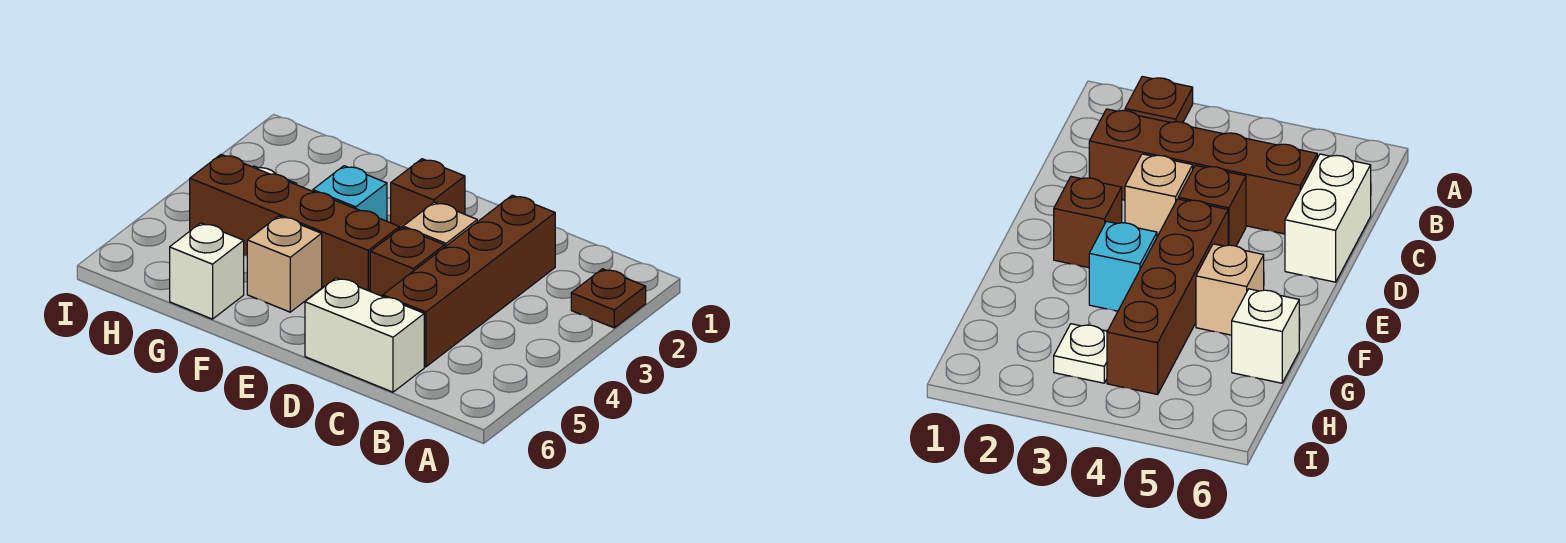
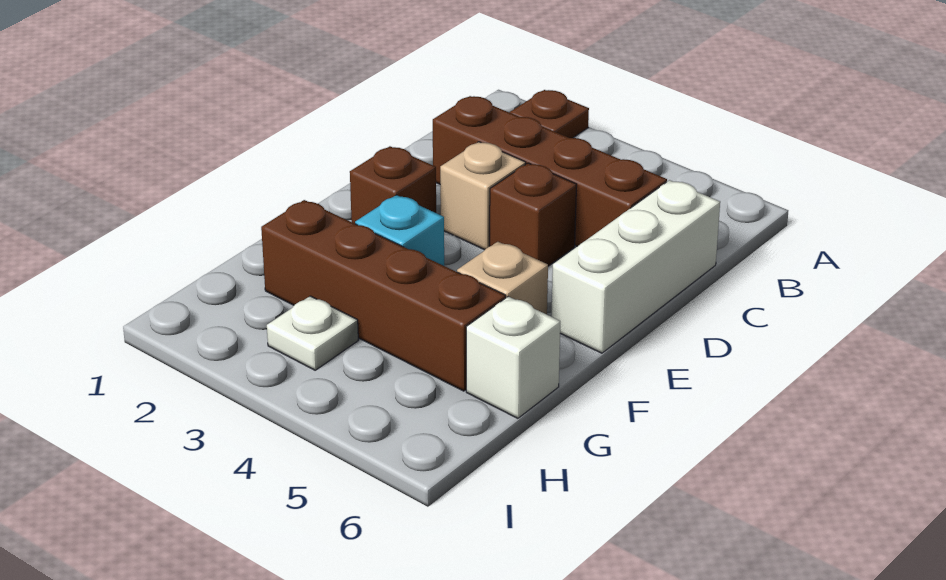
white brick C6:D6 level 1 -> white brick C6:E6 level 1
brown brick E4:H4 level 1 -> brown brick G2:G5 level 1

